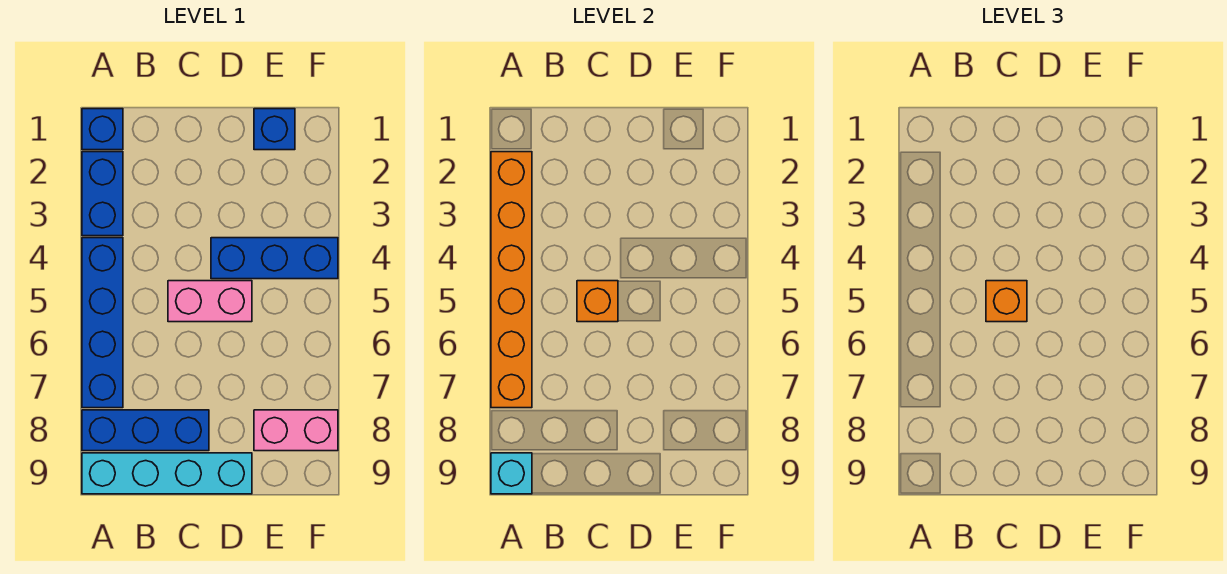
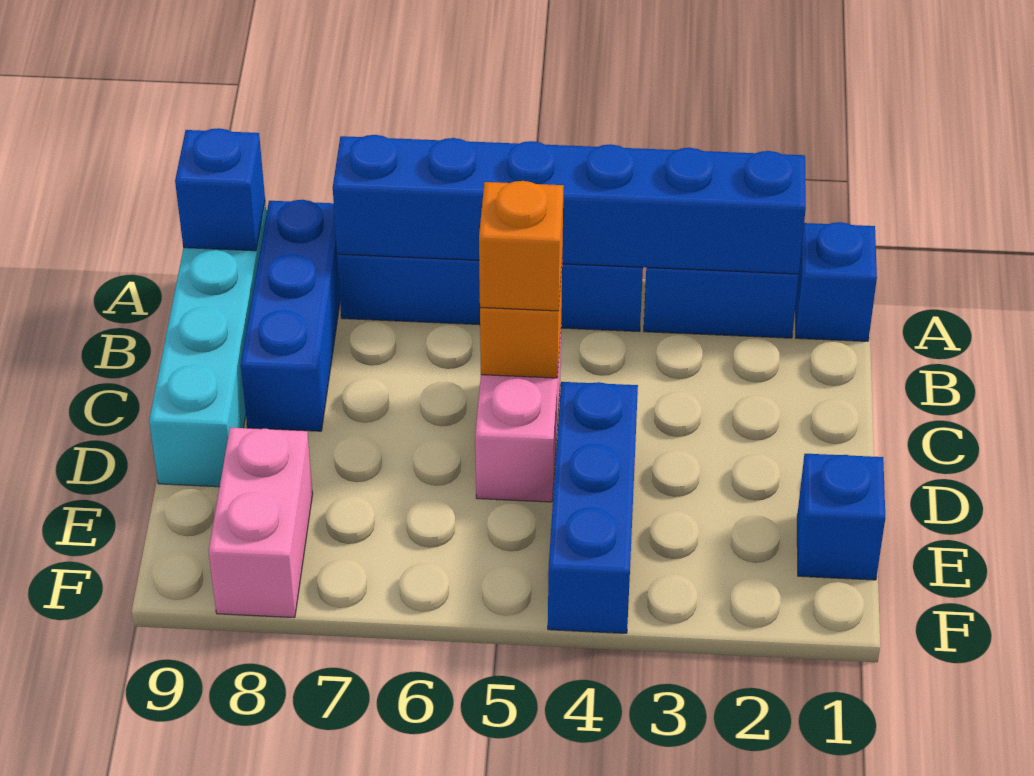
orange brick A2:A7 level 2 -> blue brick A2:A7 level 2
cyan brick A9 level 2 -> blue brick A9 level 2

